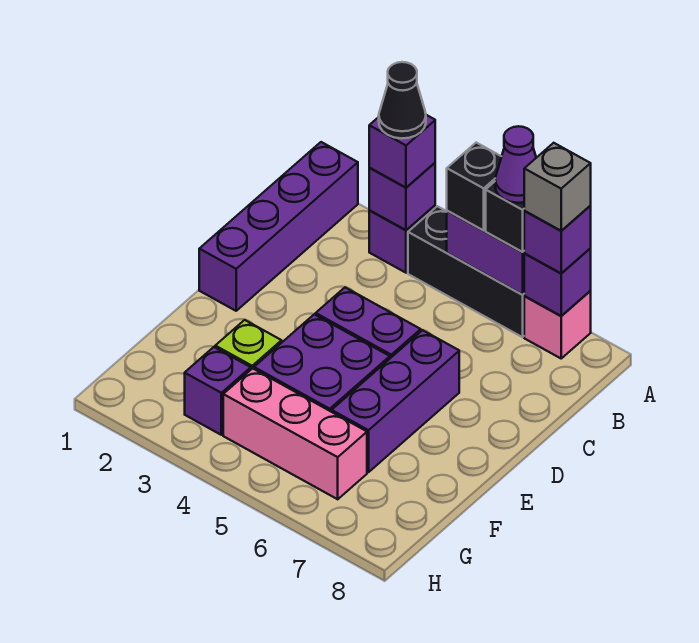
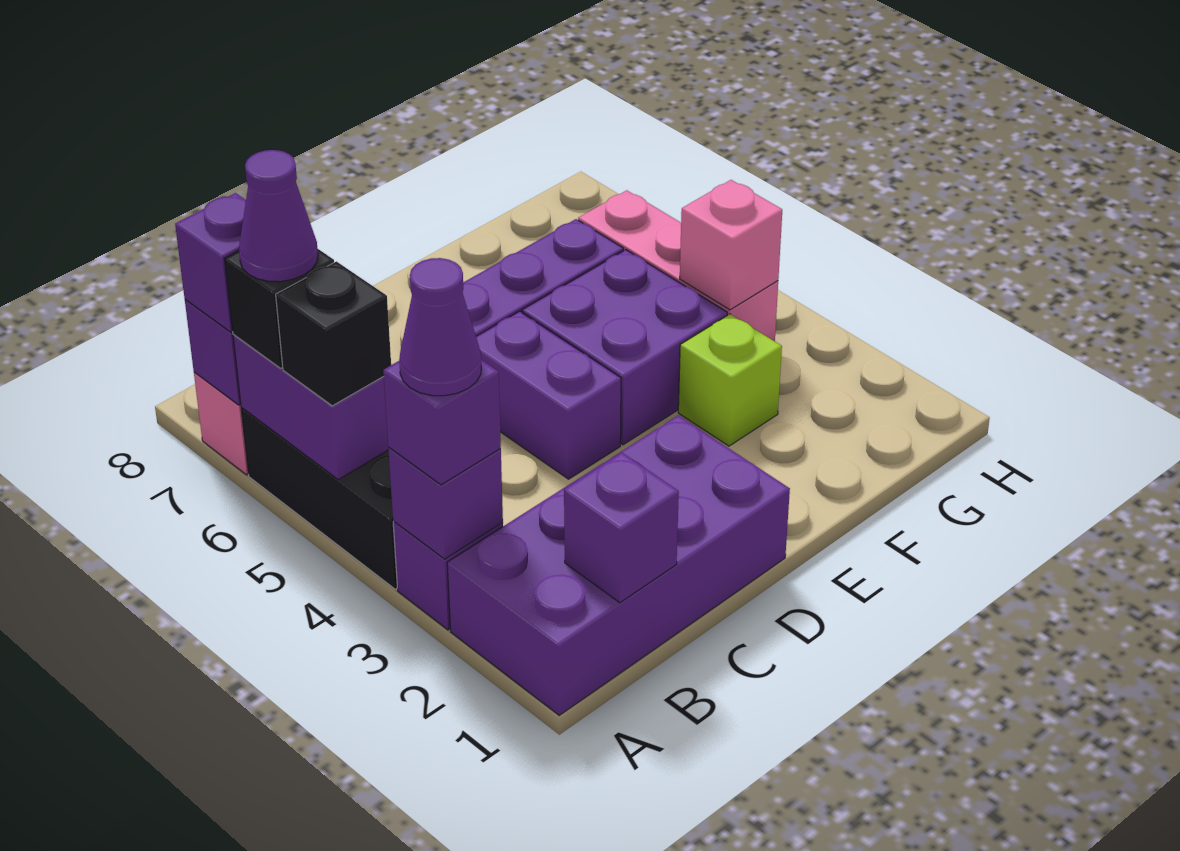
purple brick A1:D1 level 1 -> purple brick A1:D2 level 1
black cone A3 level 4 -> purple cone A3 level 4
grey brick A7 level 4 -> none
purple brick G3 level 1 -> purple brick B1 level 2
none -> pink brick G4 level 2

